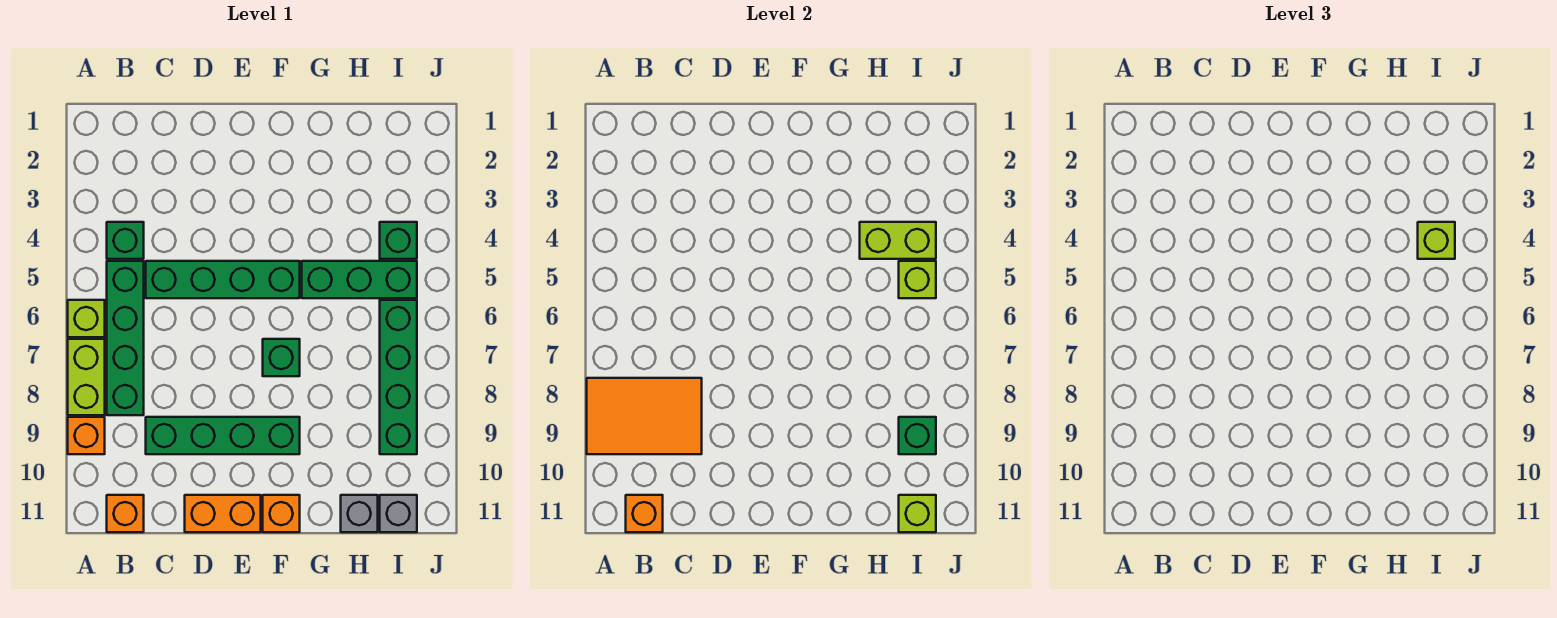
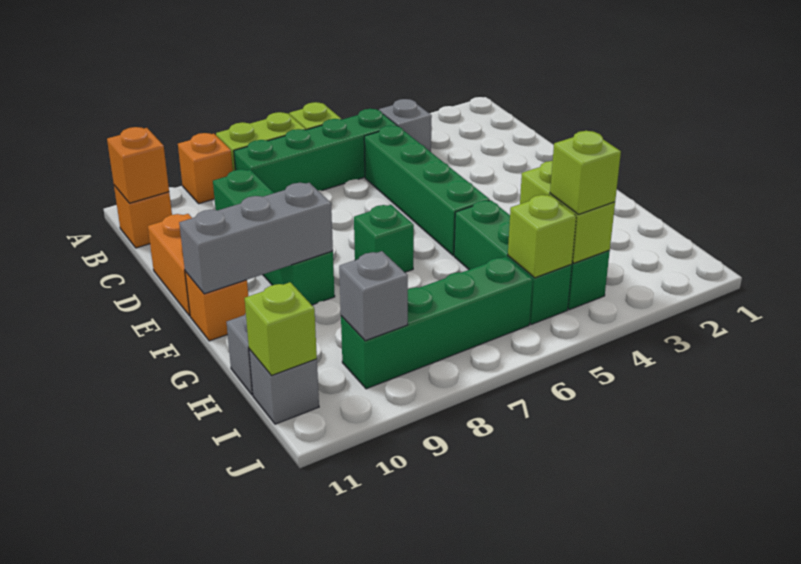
orange tile A8:C9 level 2 -> none
green brick B4 level 1 -> grey brick B4 level 1
none -> grey brick F9:F11 level 2
green brick I9 level 2 -> grey brick I9 level 2

